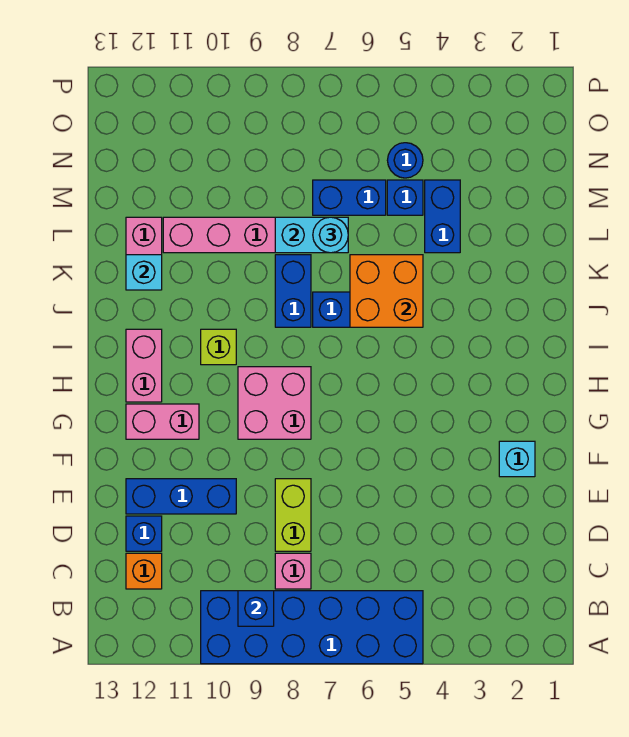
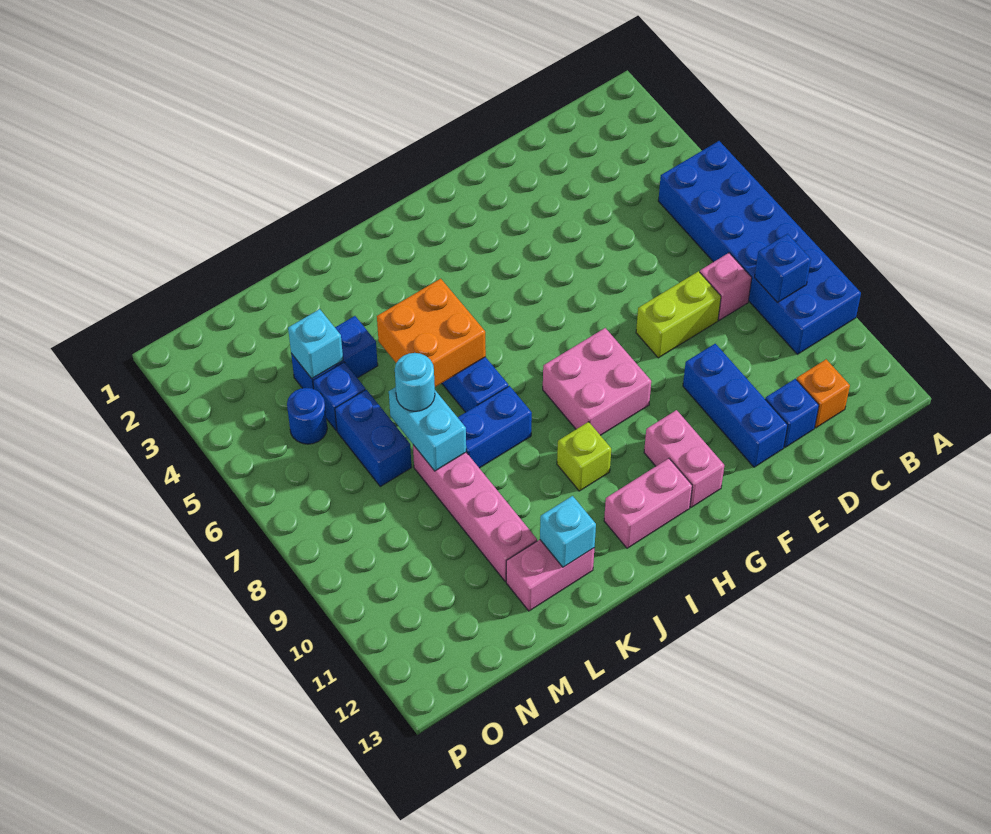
cyan brick F2 level 1 -> cyan brick M4 level 2

